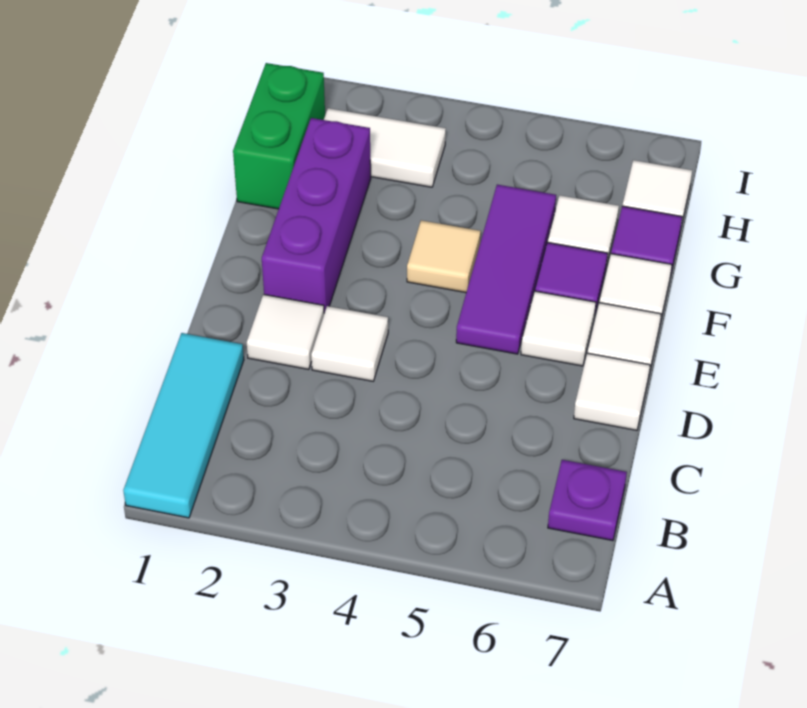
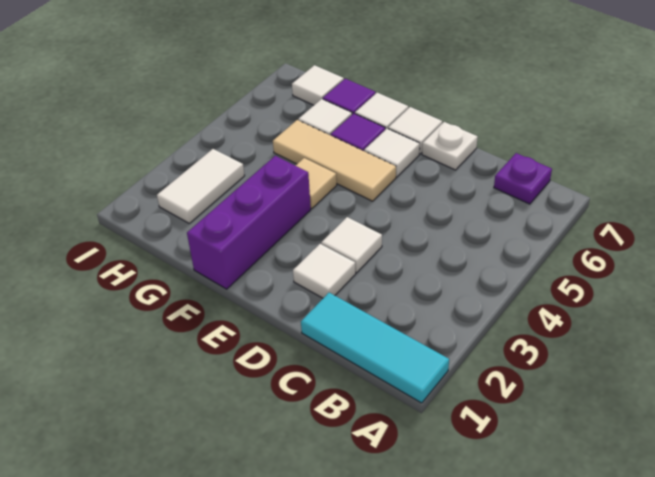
white tile D7 level 1 -> white plate D7 level 1
purple brick E2:G2 level 1 -> purple brick F1:F3 level 1
purple tile E5:G5 level 1 -> tan tile E5:G5 level 1
green brick G1:H1 level 1 -> none

